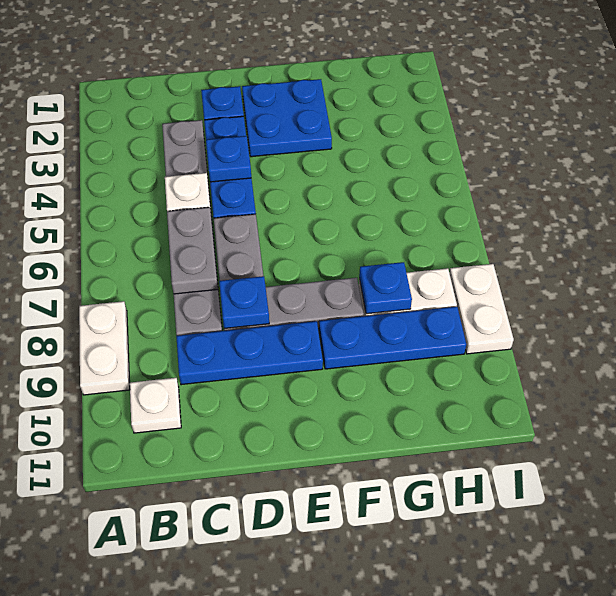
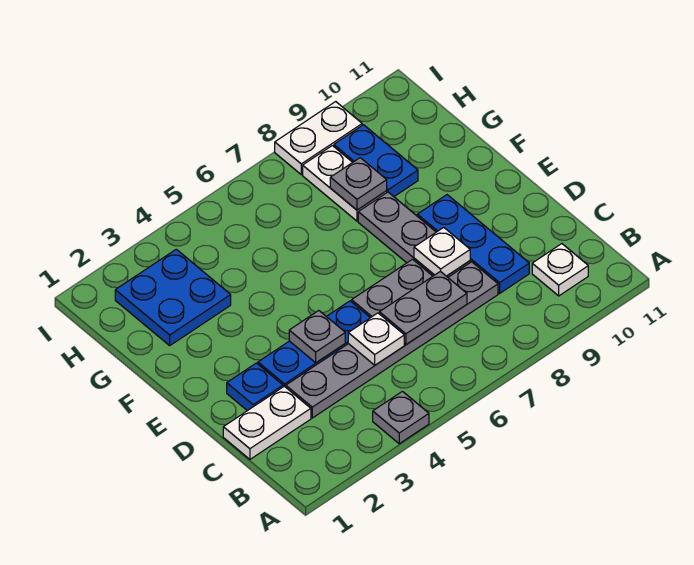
none -> grey plate A4 level 1
white plate A8:A9 level 1 -> white plate C1:C2 level 1
blue plate D4 level 2 -> grey plate D4 level 2
blue plate D8 level 2 -> white plate D8 level 2
blue plate E2:F3 level 1 -> blue plate G2:H3 level 1
blue plate F9:H9 level 1 -> blue plate G9:H9 level 1
blue plate G8 level 2 -> grey plate G8 level 2

